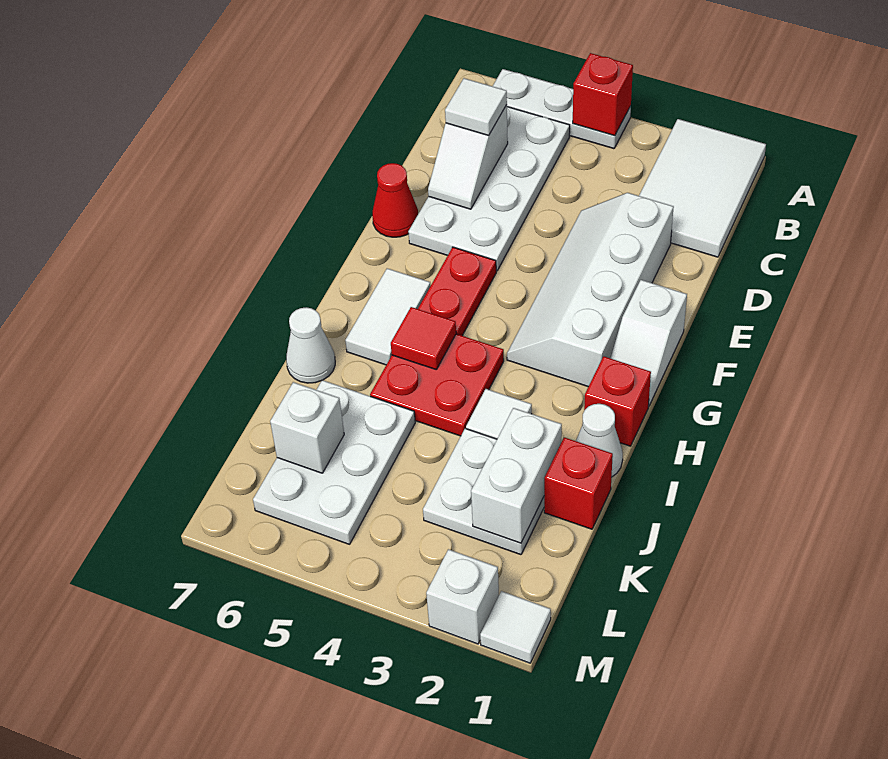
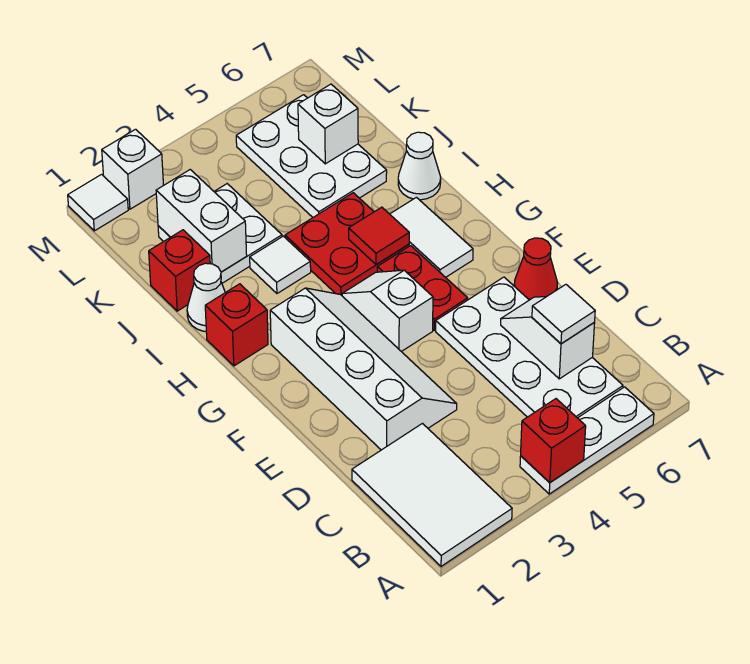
white slope F1:G1 level 1 top F -> white slope F4:G4 level 1 top F

